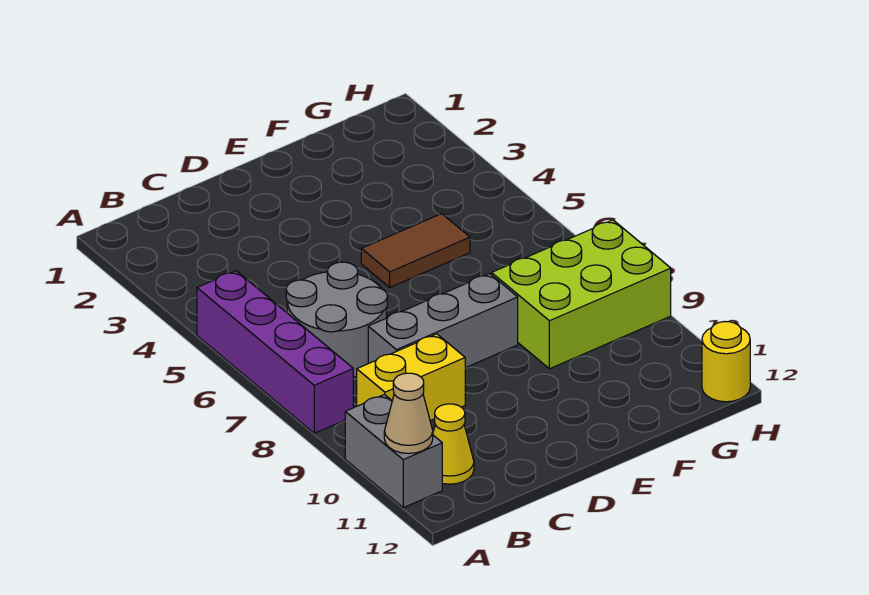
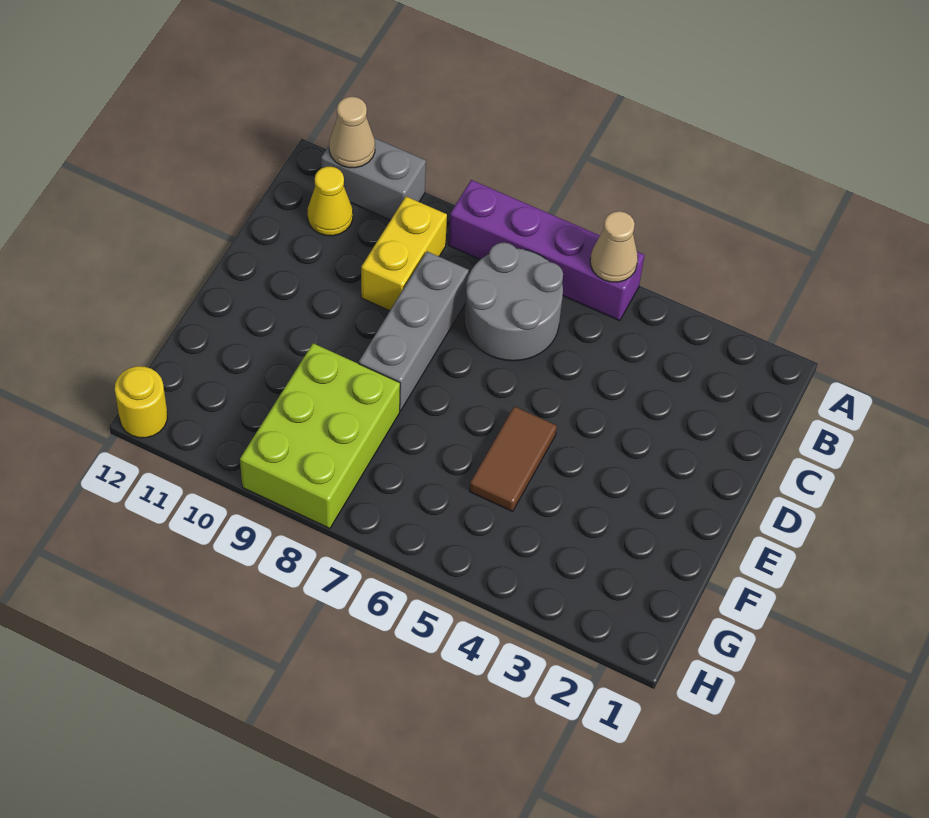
none -> tan cone A5 level 2

